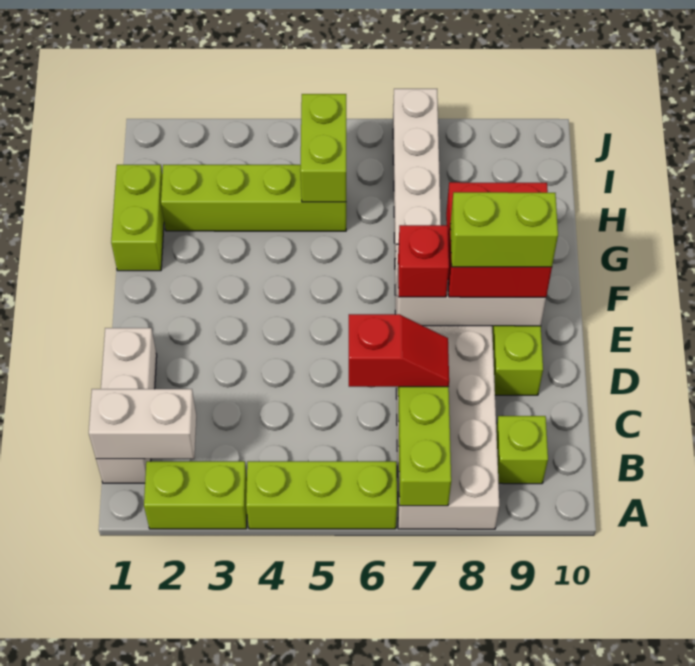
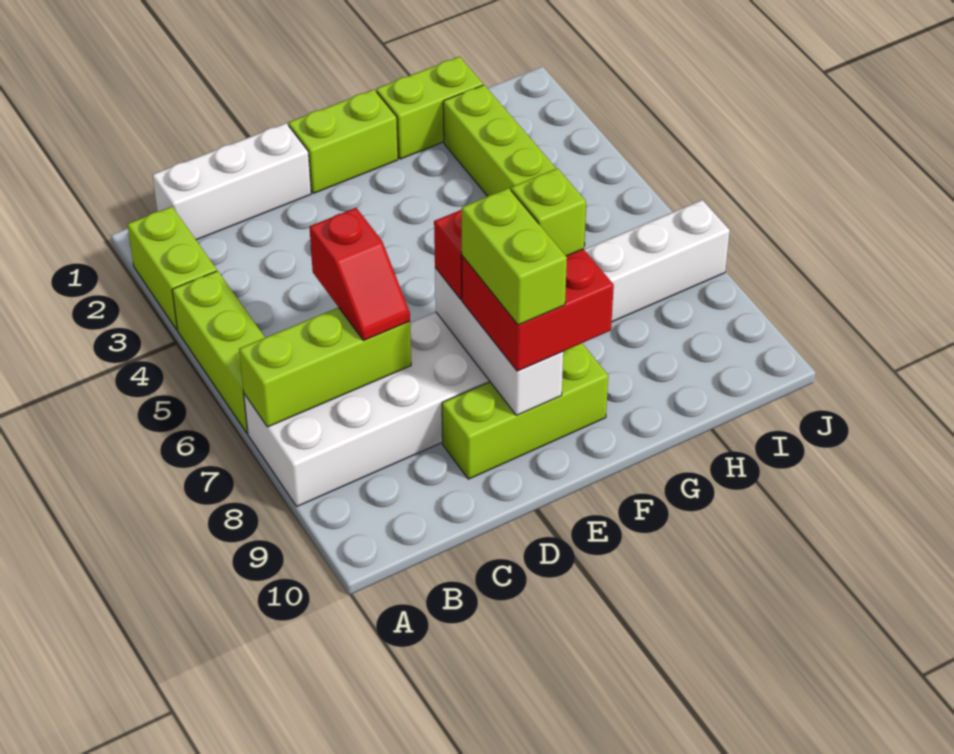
white brick B1:B2 level 2 -> none
lime brick B9 level 1 -> lime brick F8 level 4
lime brick H5:I5 level 2 -> lime brick E1:F1 level 1

